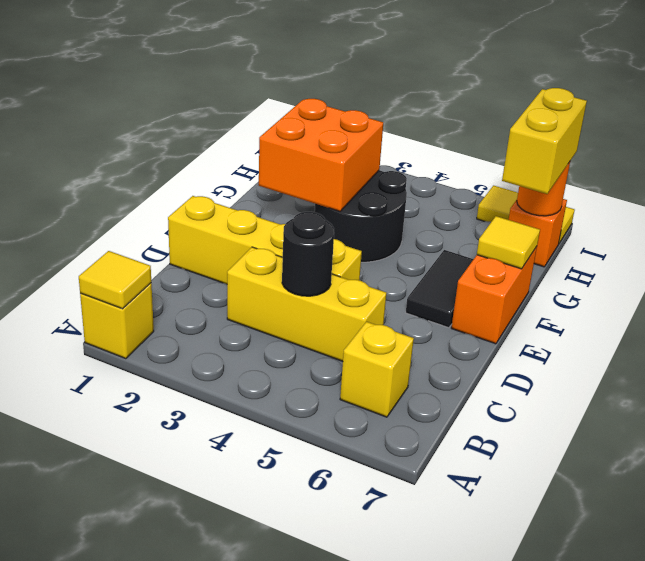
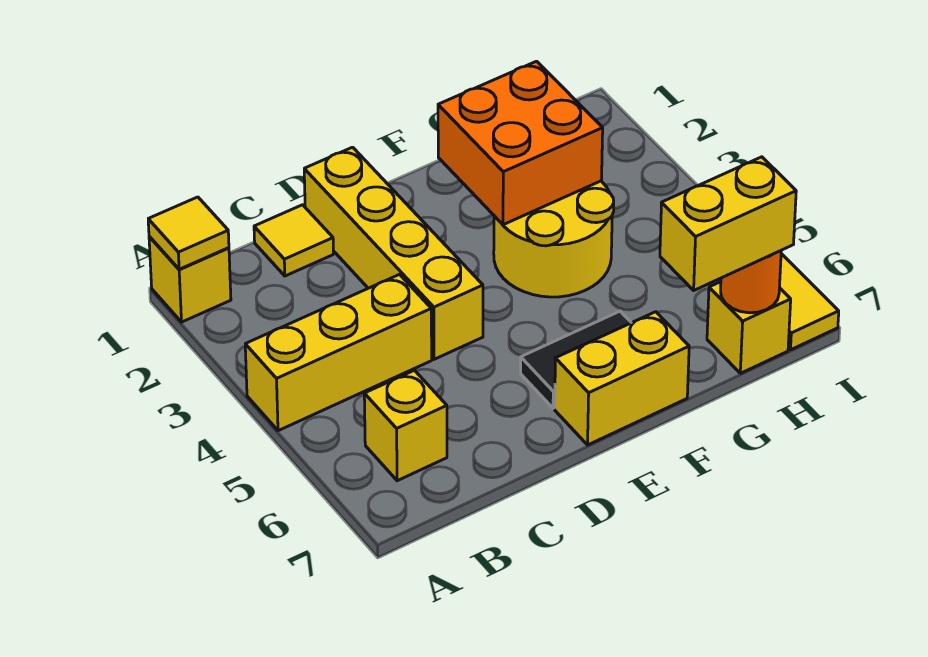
yellow brick C3:C5 level 1 -> yellow brick A4:C4 level 1
black round brick C4 level 2 -> none
orange brick E7:F7 level 1 -> yellow brick E7:F7 level 1
black round brick F3:G4 level 1 -> yellow round brick F3:G4 level 1
yellow tile F7 level 2 -> yellow tile C1 level 1
orange brick H7 level 1 -> yellow brick H7 level 1

